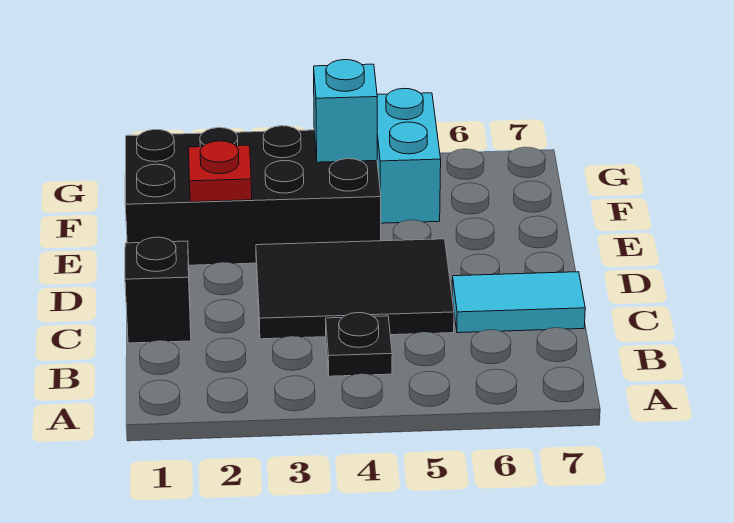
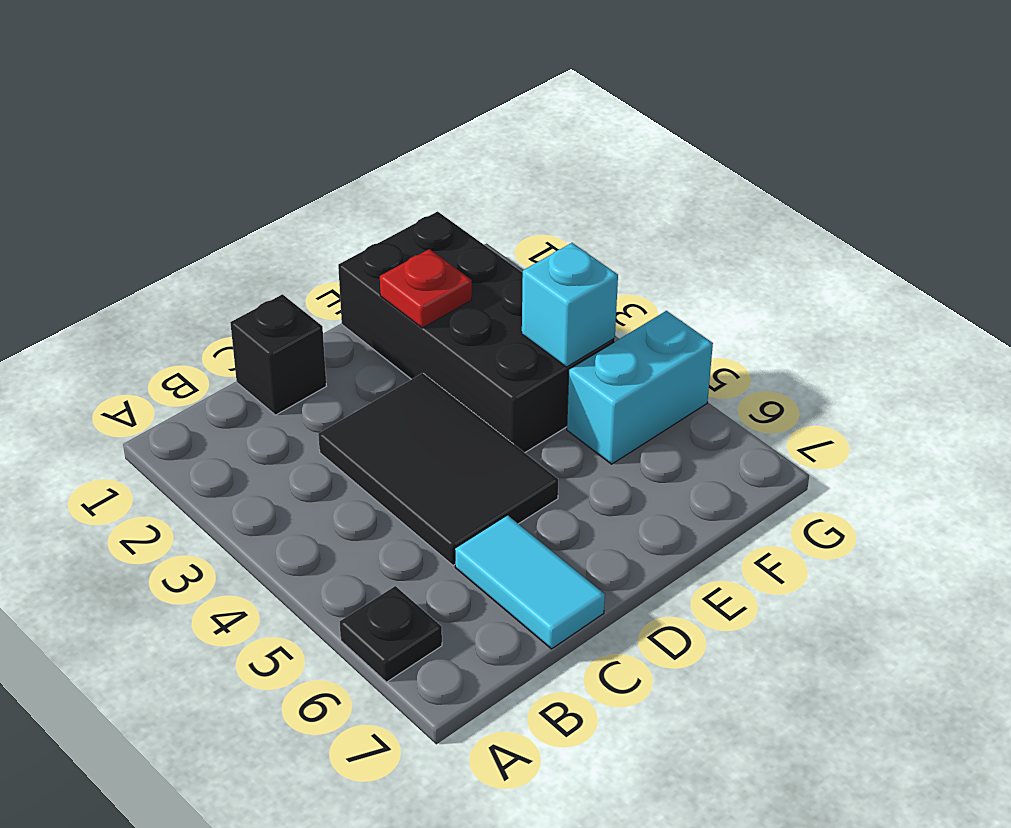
black plate B4 level 1 -> black plate A6 level 1

